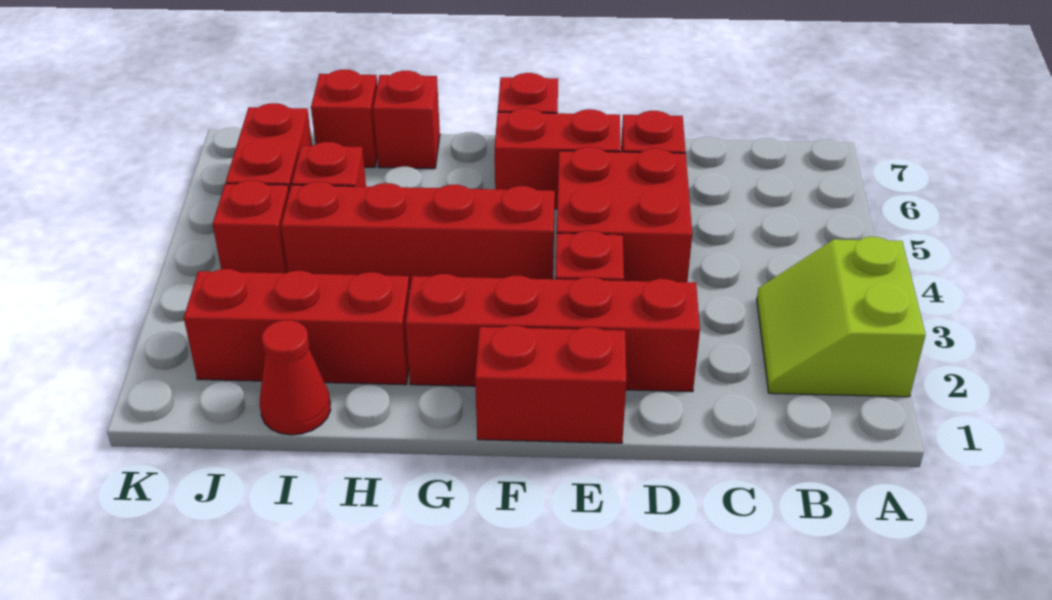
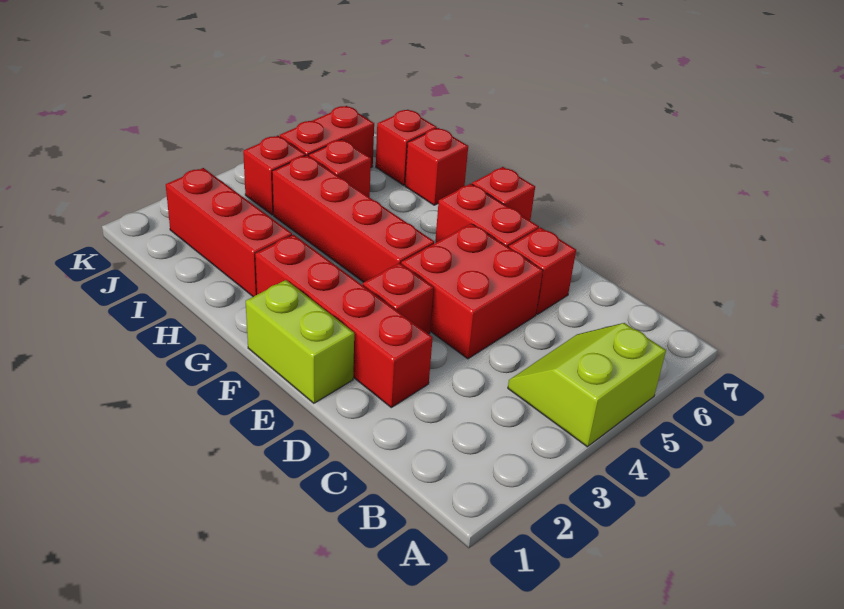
lime slope A2:B3 level 1 top A -> lime slope A4:B5 level 1 top A
red brick E1:F1 level 1 -> lime brick E1:F1 level 1
red cone I1 level 1 -> none

